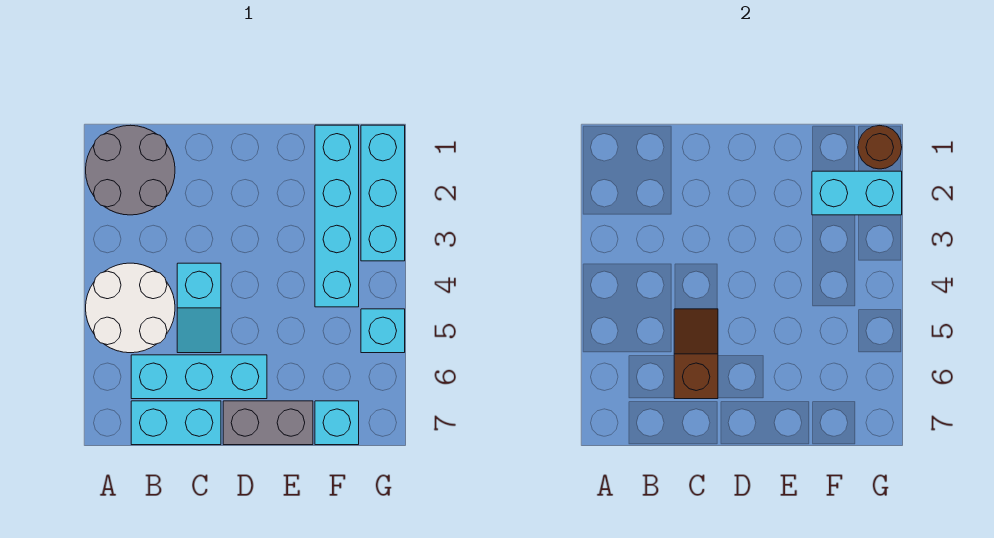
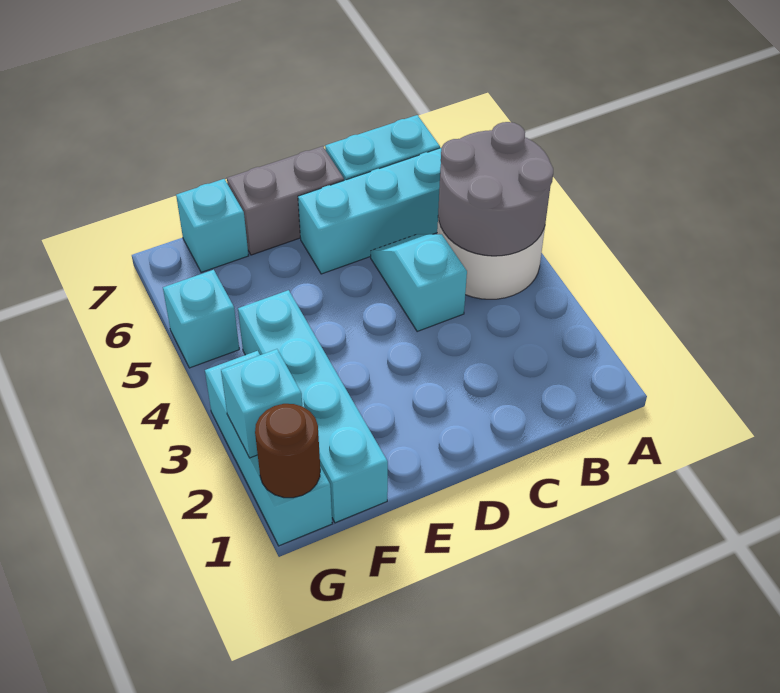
grey round brick A1:B2 level 1 -> grey round brick A4:B5 level 2
brown slope C5:C6 level 2 top 6 -> none
cyan brick F2:G2 level 2 -> cyan brick G2 level 2

